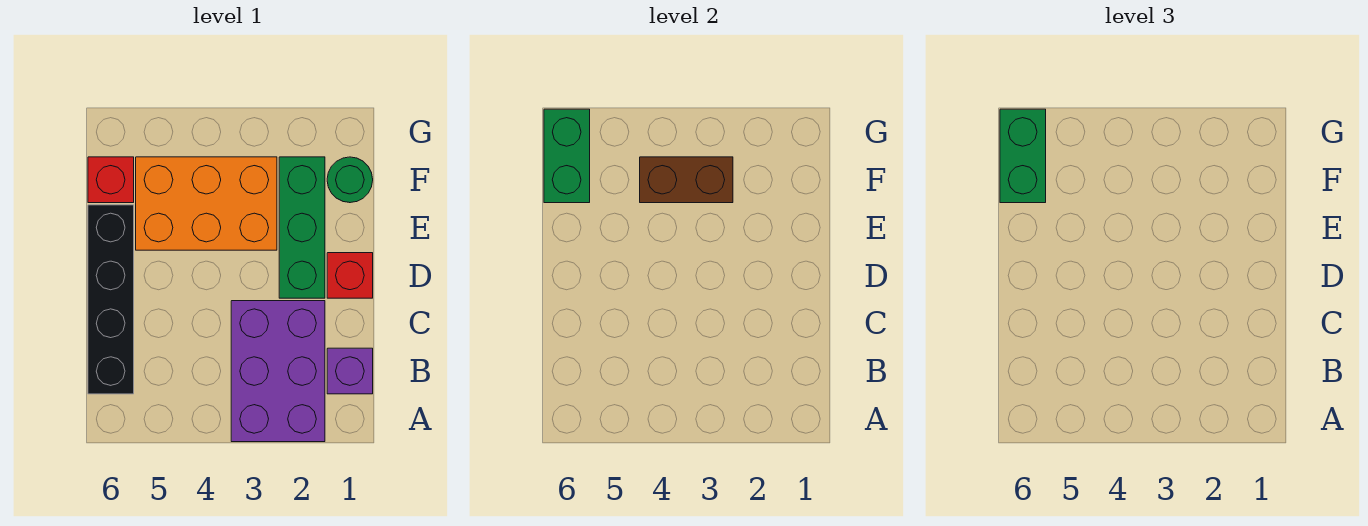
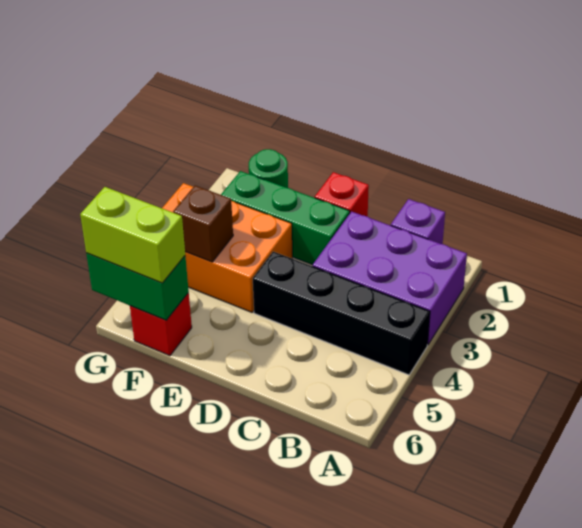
black brick B6:E6 level 1 -> black brick A4:D4 level 1
orange brick E3:F5 level 1 -> orange brick E3:G4 level 1
brown brick F3:F4 level 2 -> brown brick F4 level 2
green brick F6:G6 level 3 -> lime brick F6:G6 level 3

